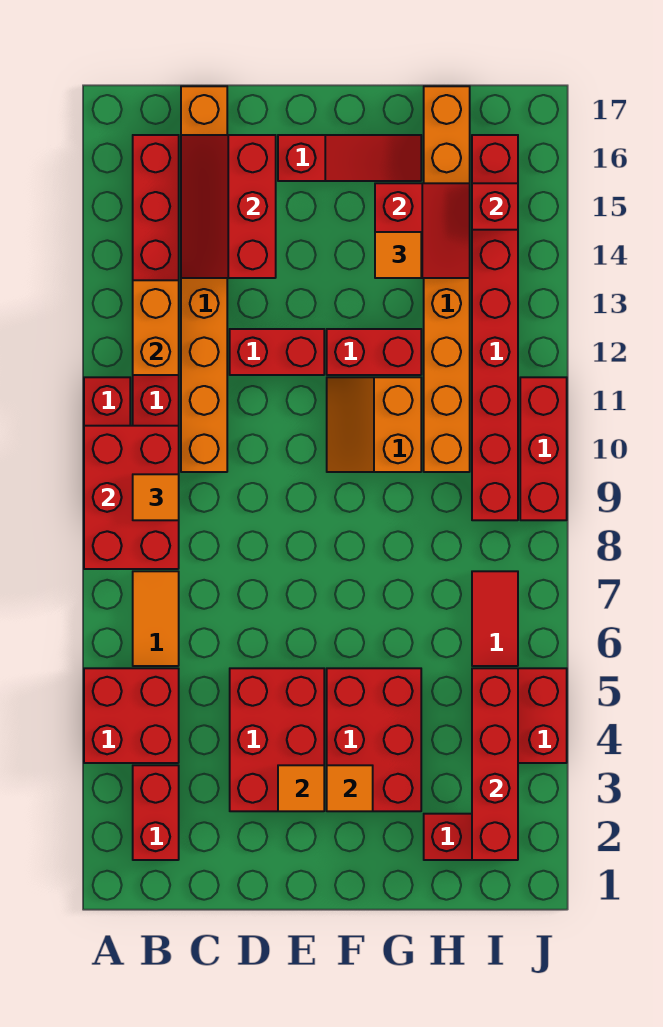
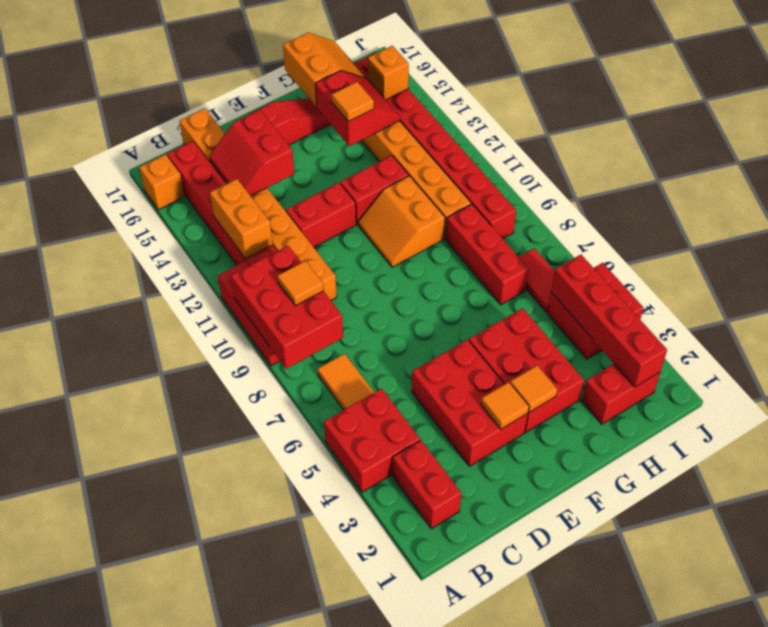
none -> orange brick A16 level 1
red slope C14:D16 level 2 top D -> red slope C14:D15 level 2 top D
none -> orange slope G16:H17 level 2 top G
red brick I15 level 2 -> orange brick I15 level 2
red brick J9:J11 level 1 -> red brick H7:H9 level 1

